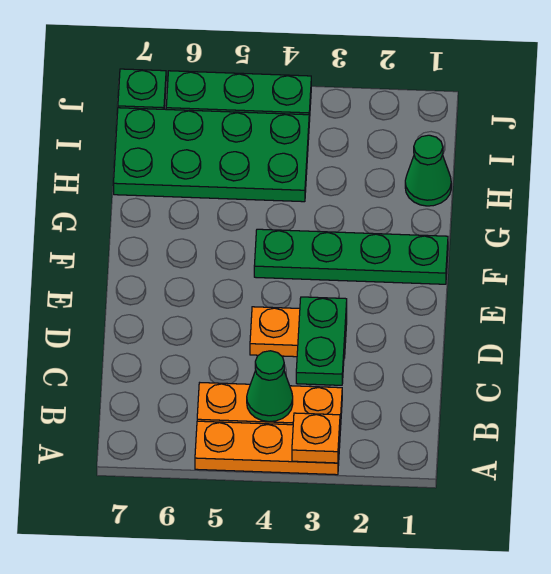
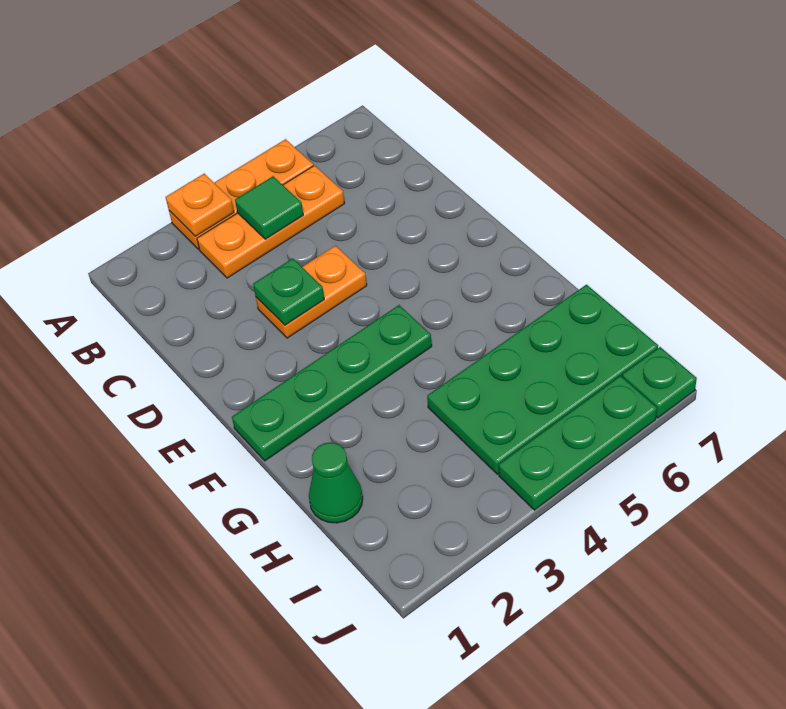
green cone B4 level 2 -> green tile B4 level 2
green plate C3:D3 level 2 -> green plate D3 level 2

